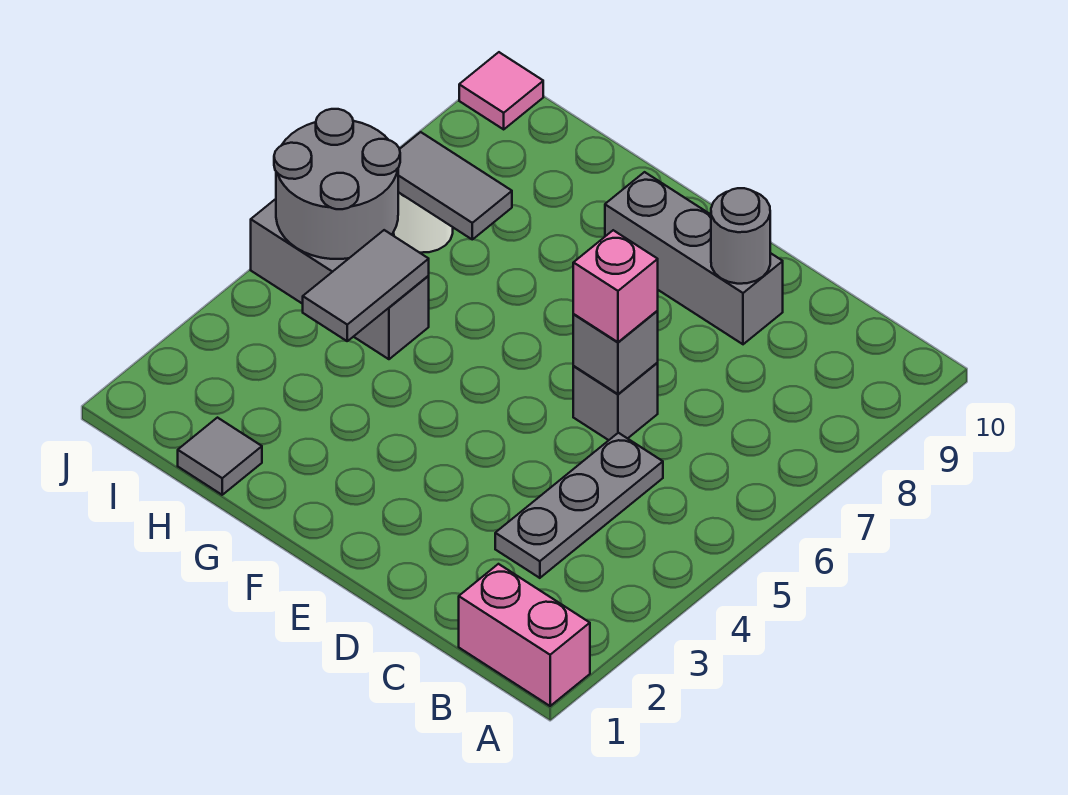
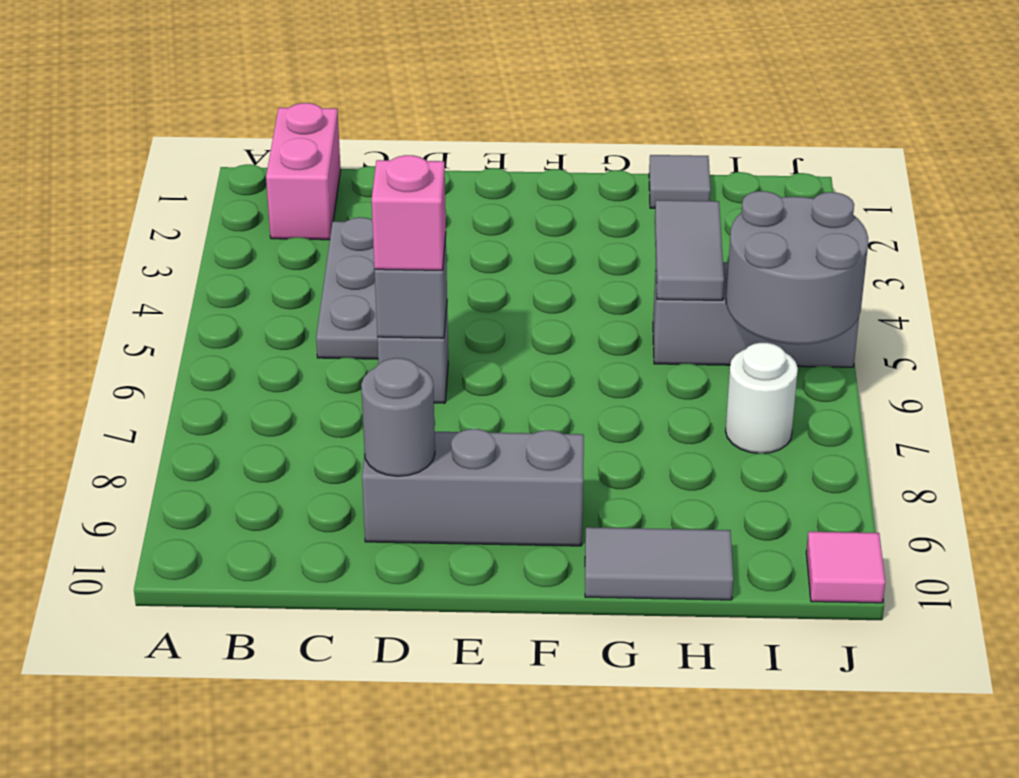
pink brick A1:B1 level 1 -> pink brick B1:B2 level 1
grey tile H7:I7 level 2 -> grey tile G10:H10 level 1

